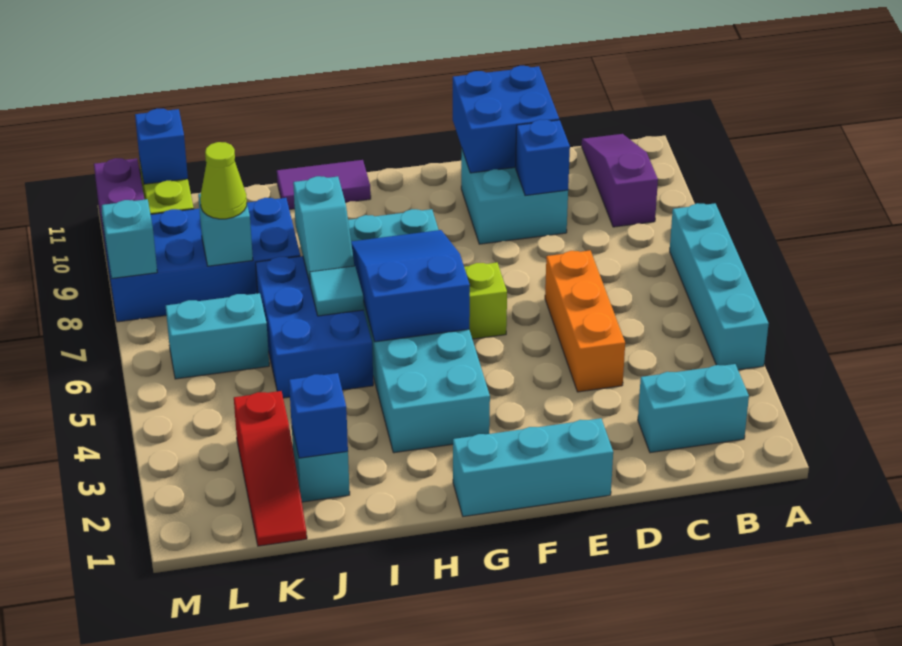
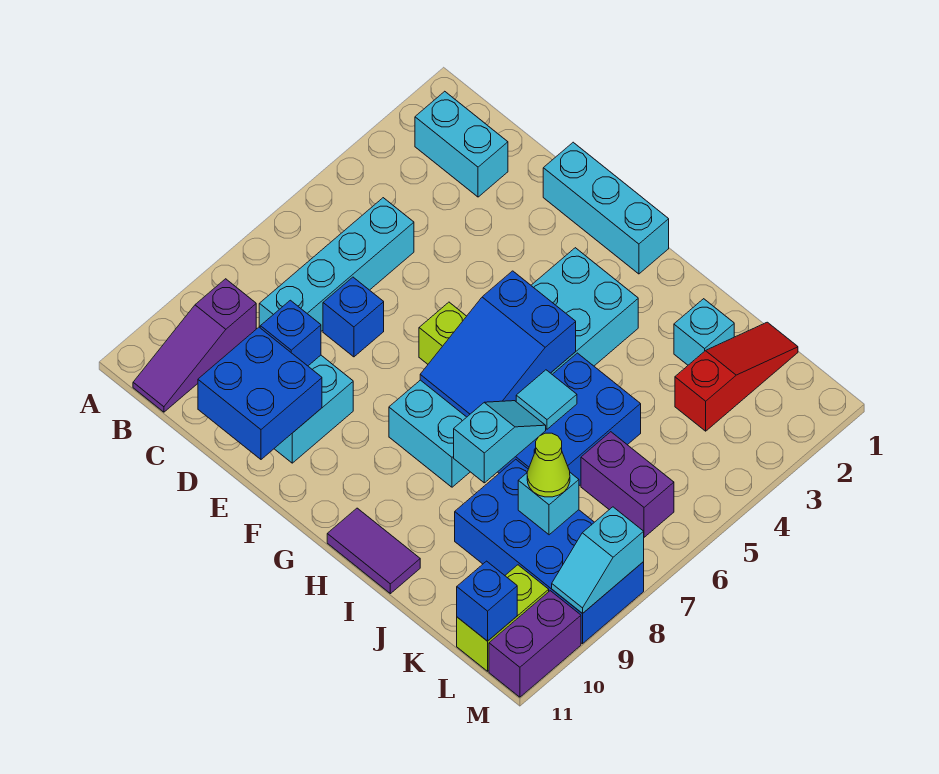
cyan brick A4:A7 level 1 -> cyan brick C5:C8 level 1
orange brick D4:D6 level 1 -> none
blue brick J2 level 2 -> blue brick D7 level 1
cyan brick K6:L6 level 1 -> purple brick K6:L6 level 1

